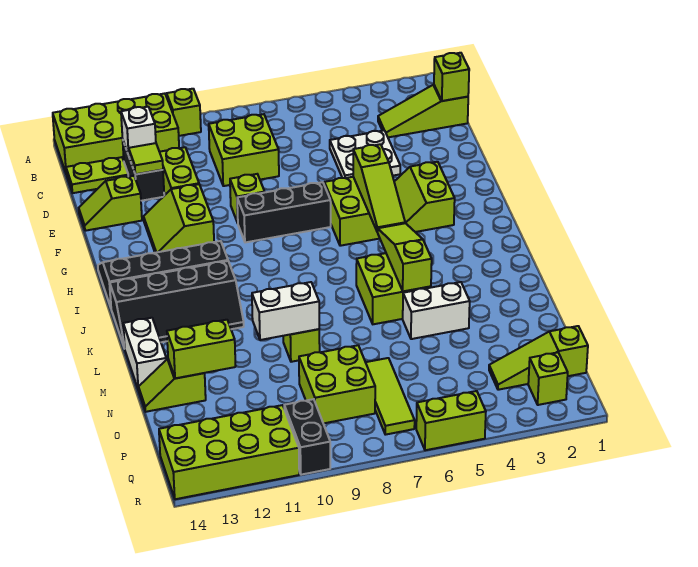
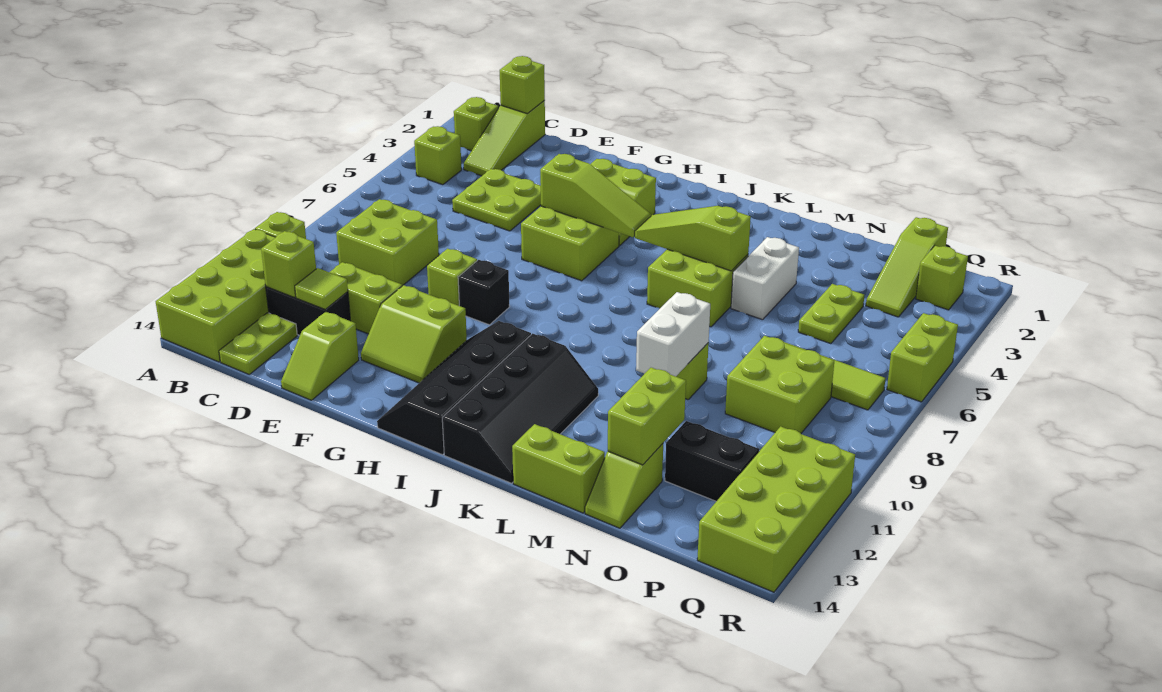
none -> lime brick B2 level 1
none -> lime brick B4 level 1
white brick C12 level 2 -> lime brick C12 level 2
white plate D4:E5 level 1 -> lime plate D4:E5 level 1
black brick G7:G9 level 1 -> black brick G9 level 1
white brick L14:M14 level 1 -> lime brick L14:M14 level 1
none -> lime plate O4:O5 level 1
black brick Q10:R10 level 1 -> black brick O12:P12 level 1

